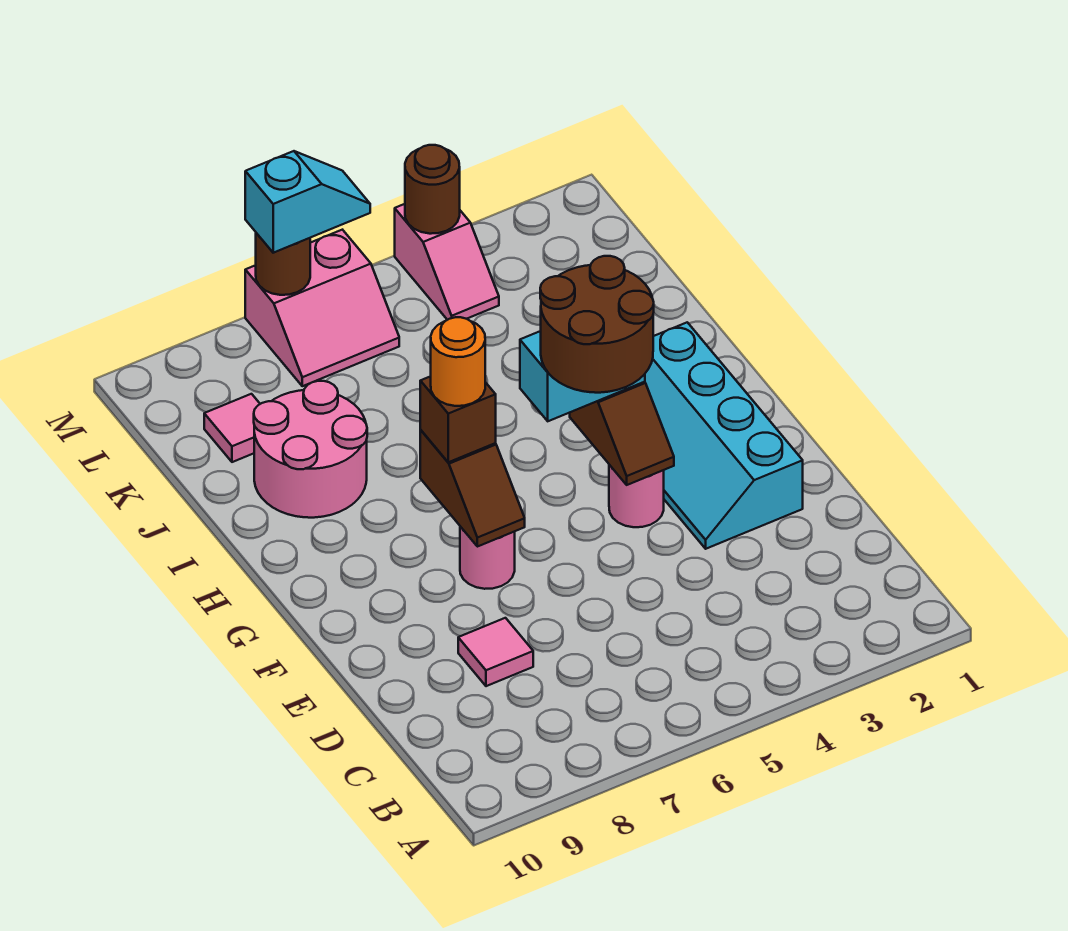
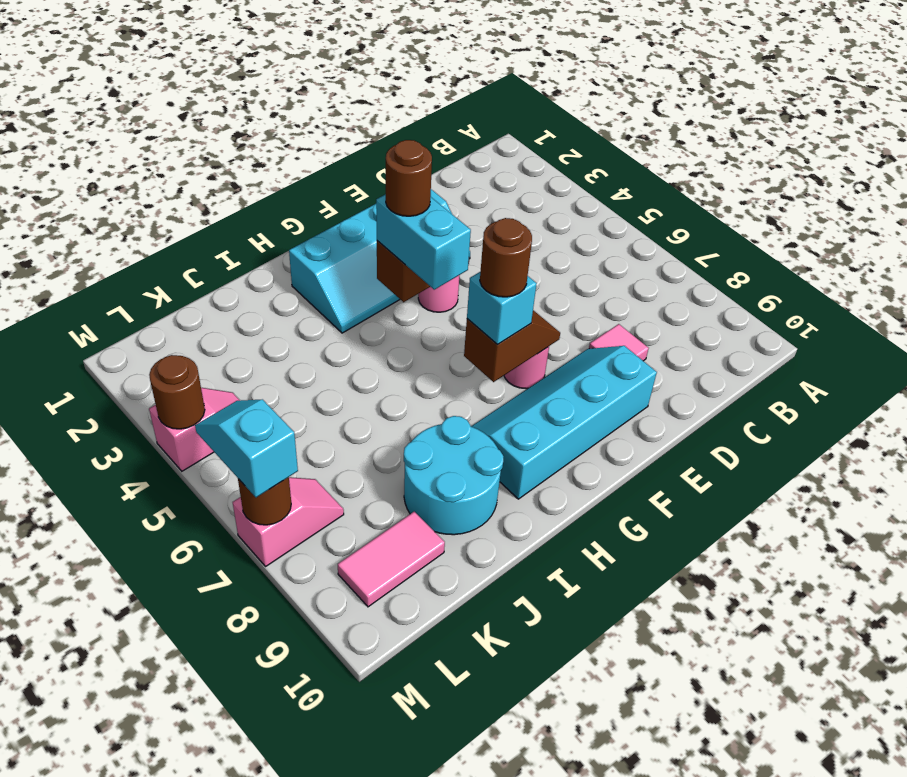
none -> cyan slope E8:H9 level 1 top 9
brown round brick F4:G5 level 4 -> brown round brick G4 level 4
brown brick G7 level 3 -> cyan brick G7 level 3
orange round brick G7 level 4 -> brown round brick G7 level 4
pink round brick I8:J9 level 1 -> cyan round brick I8:J9 level 1
pink tile K9 level 1 -> pink tile K9:L9 level 1
pink slope L6:M7 level 1 top M -> pink slope L7:M7 level 1 top M

